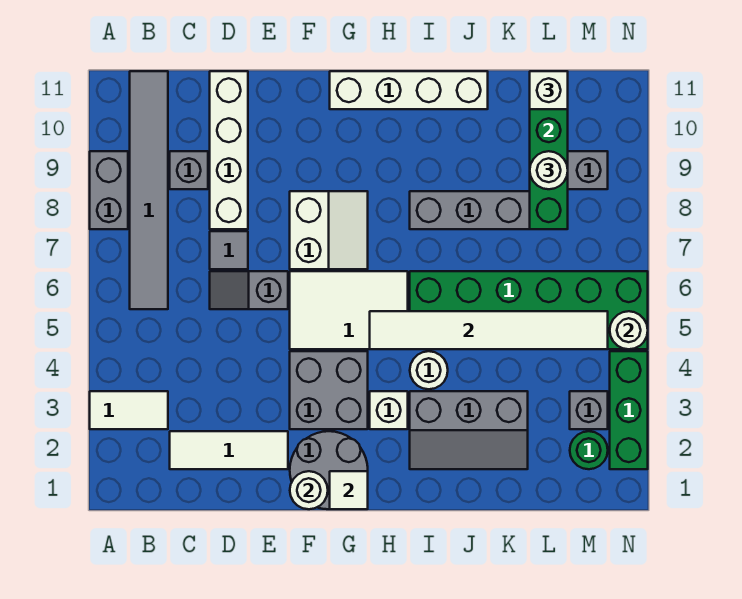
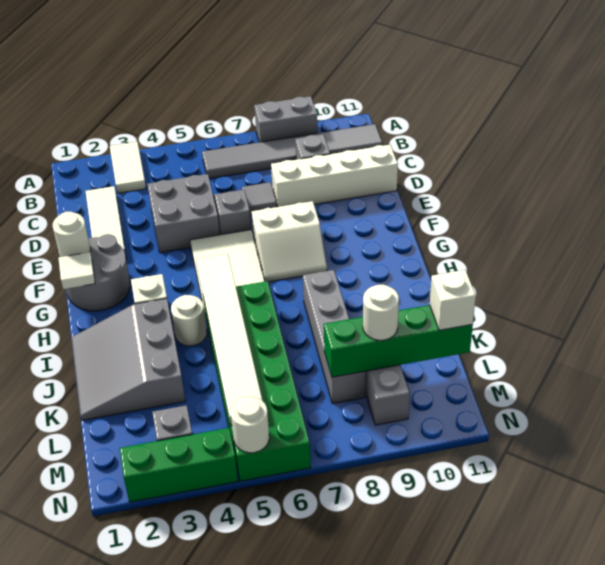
grey brick F3:G4 level 1 -> grey brick D4:E5 level 1
white brick G11:J11 level 1 -> none
grey slope I2:K3 level 1 top 3 -> grey slope I1:K3 level 1 top 3
green round brick M2 level 1 -> none

